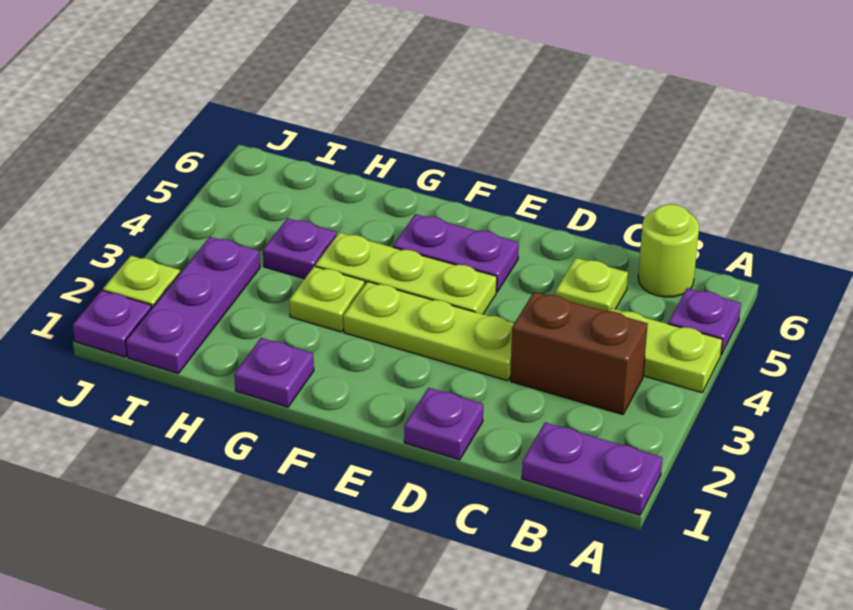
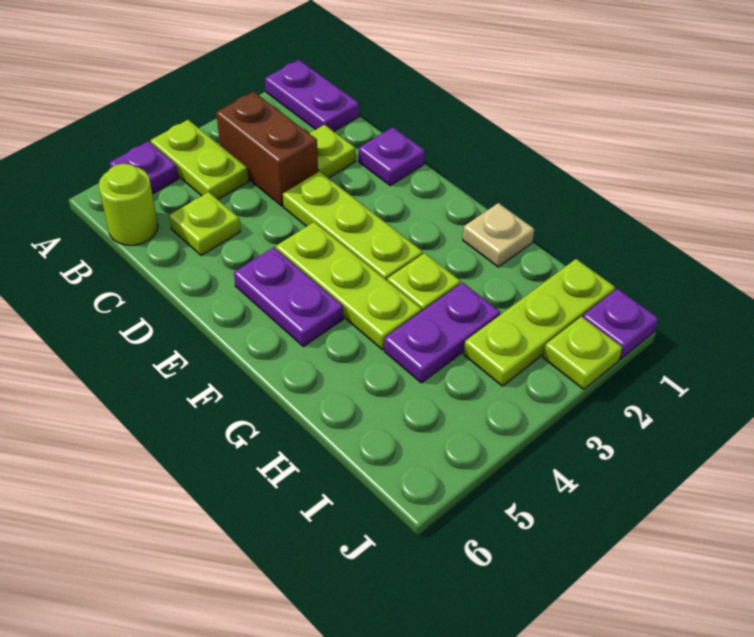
none -> lime plate C2 level 1
purple plate G1 level 1 -> tan plate G1 level 1
purple plate H4 level 1 -> purple plate H3:H4 level 1
purple plate I1:I3 level 1 -> lime plate I1:I3 level 1

